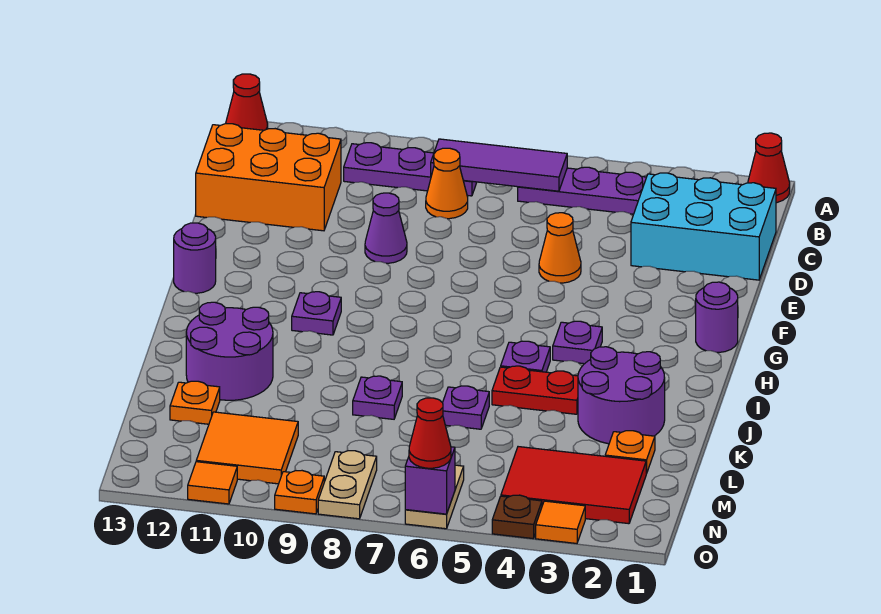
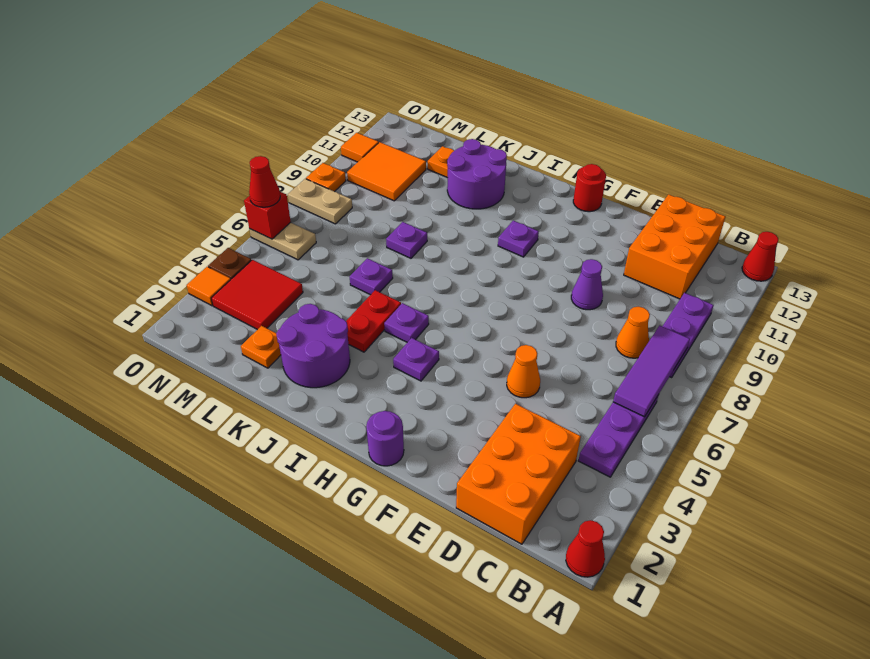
cyan brick C1:D3 level 1 -> orange brick C1:D3 level 1
purple round brick G13 level 1 -> red round brick G13 level 1
red tile M2:N4 level 1 -> red tile M3:N4 level 1
purple brick O6 level 2 -> red brick O6 level 2

